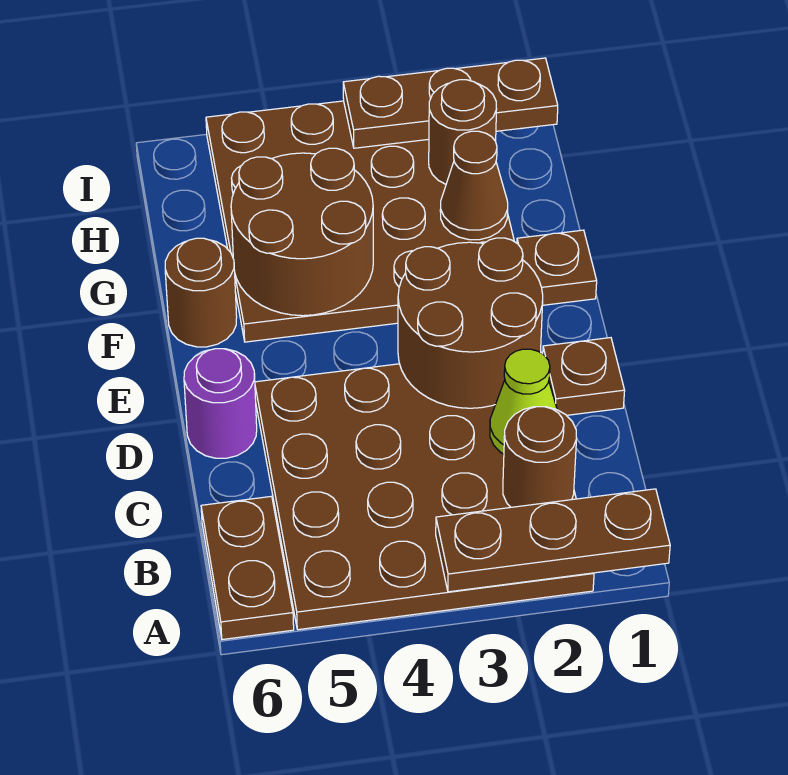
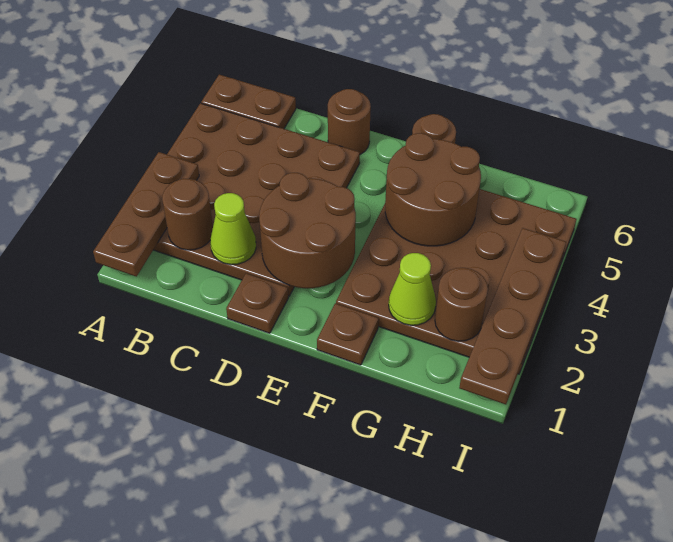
purple round brick D6 level 1 -> brown round brick D6 level 1
brown cone G2 level 2 -> lime cone G2 level 2
brown plate I1:I3 level 2 -> brown plate I1:I4 level 2

